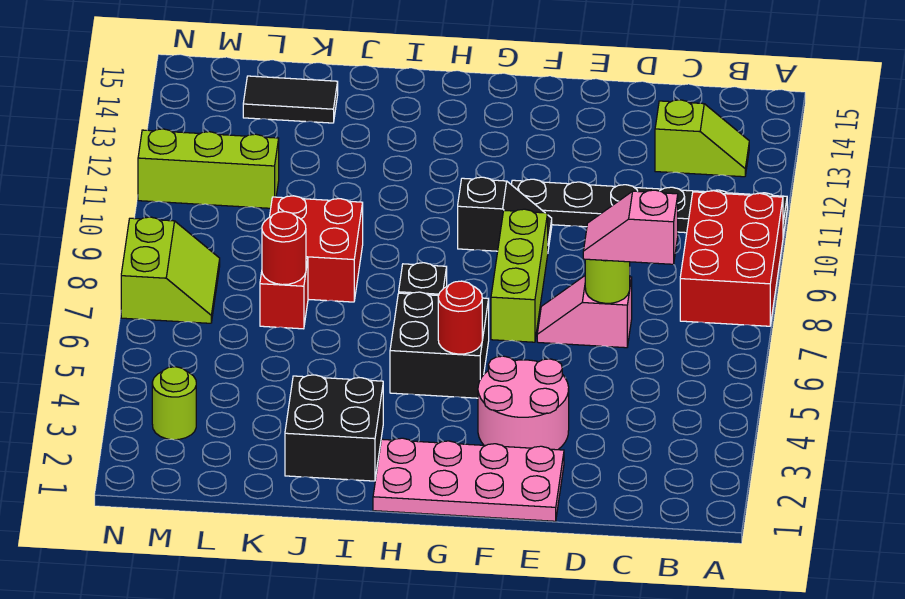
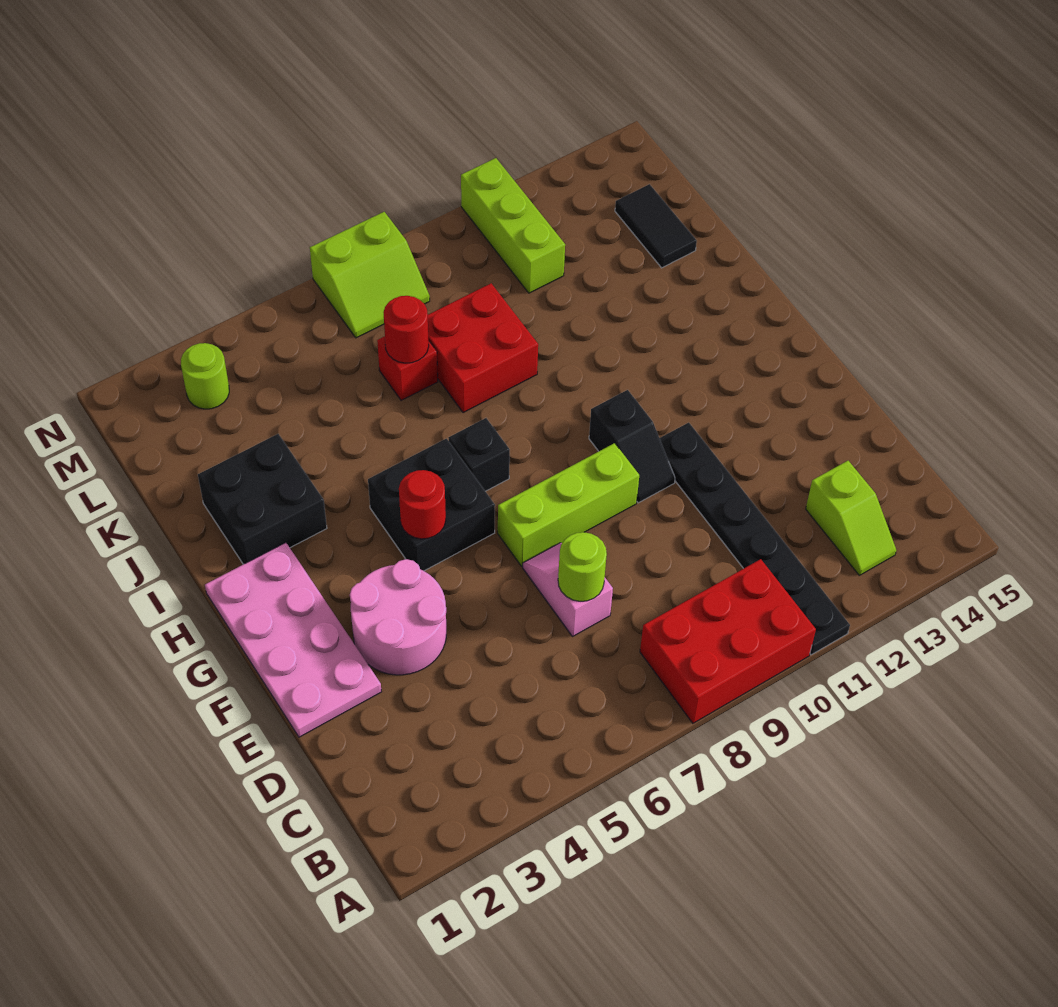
pink slope C7:D7 level 3 top C -> none

